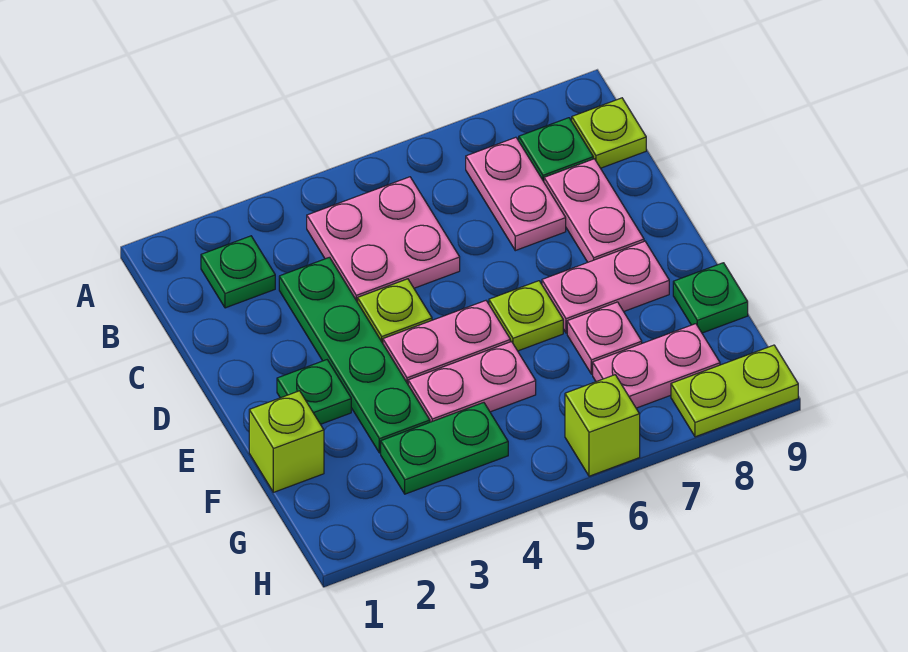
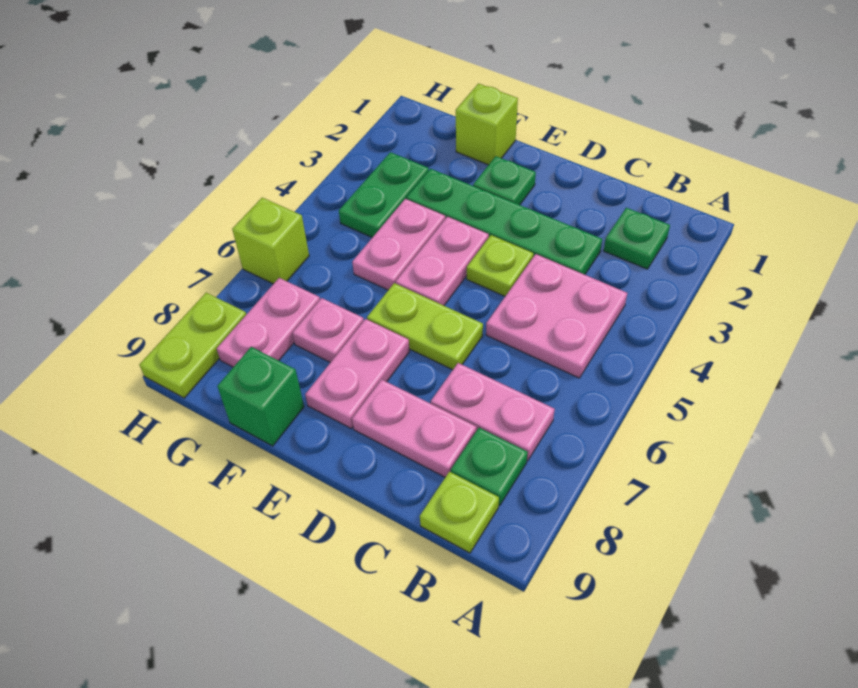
lime plate E6 level 1 -> lime plate D6:E6 level 1
green plate F9 level 1 -> green brick F9 level 1

